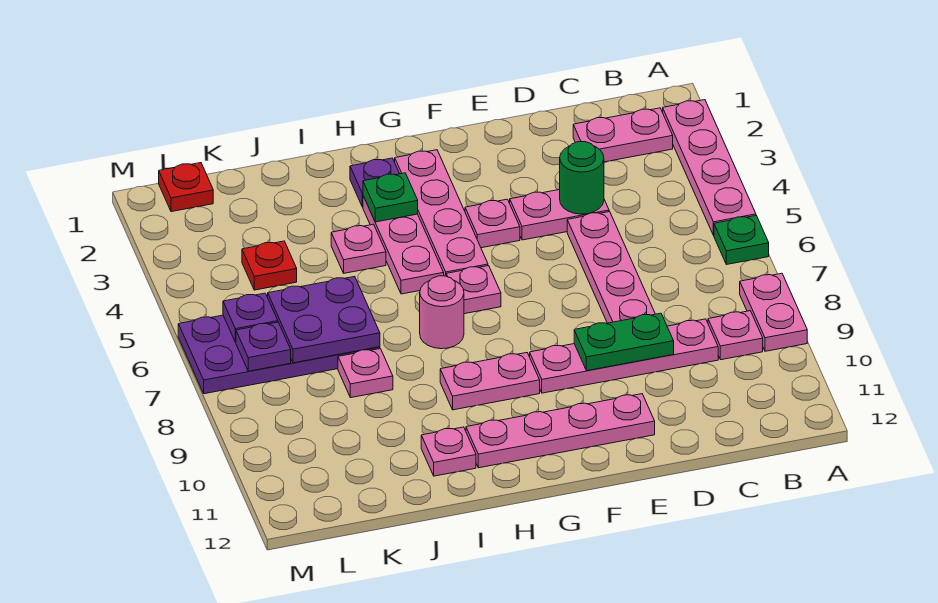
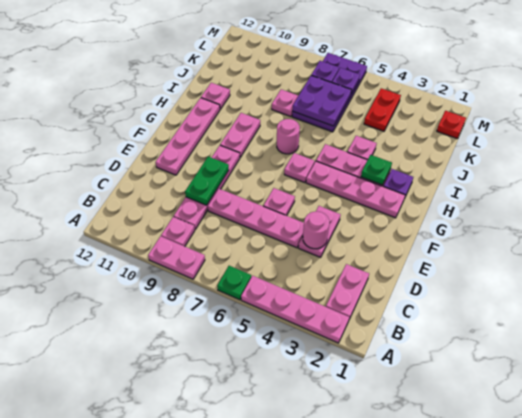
green round brick D4 level 2 -> pink round brick D4 level 2
pink plate F4 level 1 -> pink plate E6 level 1
red plate K4 level 1 -> red plate K4:L4 level 1

